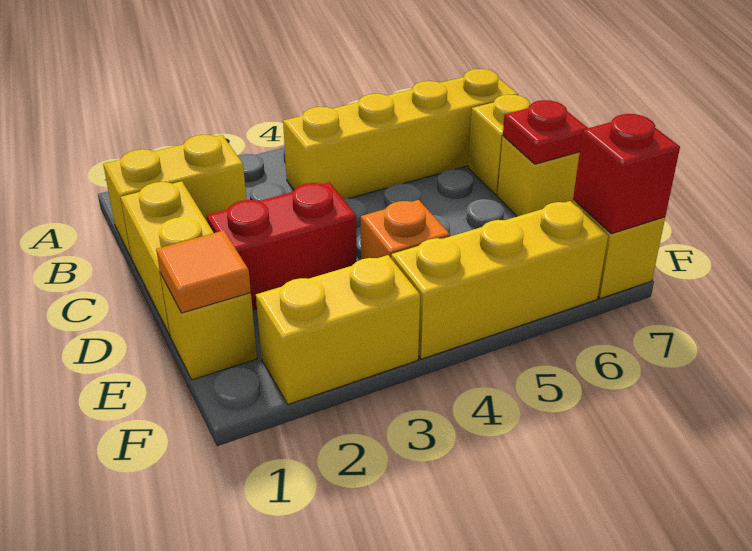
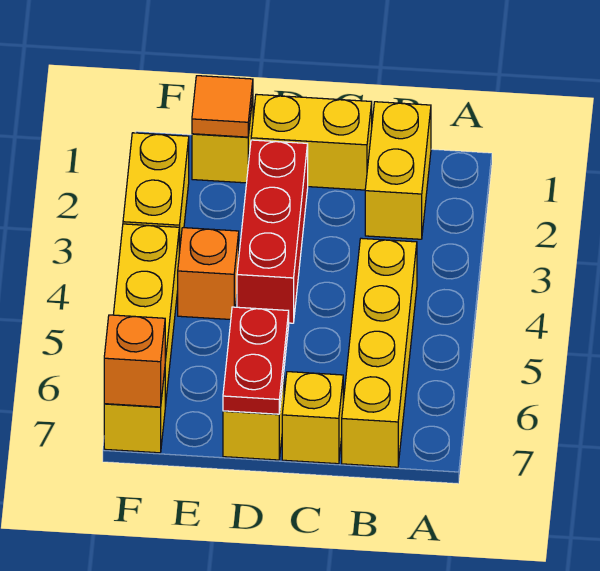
red brick D2:D3 level 1 -> red brick D2:D4 level 1
red plate D7 level 2 -> red plate D6:D7 level 2
red brick F7 level 2 -> orange brick F7 level 2

